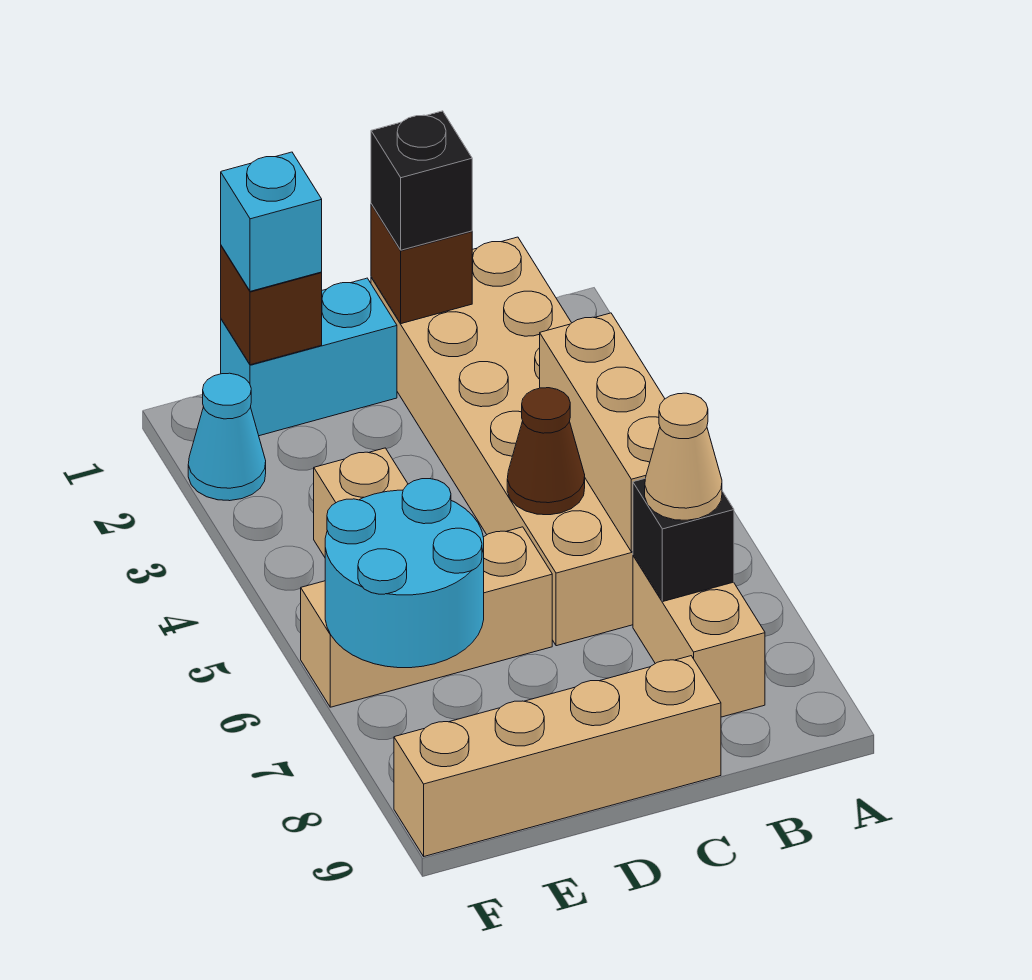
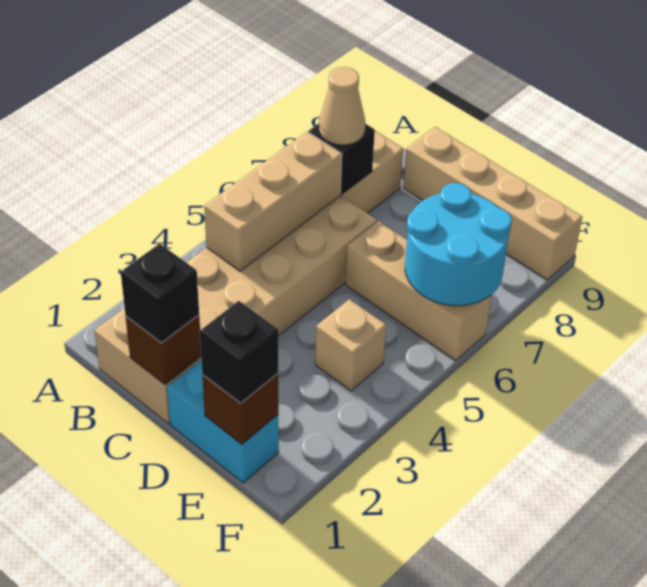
brown cone C5 level 2 -> none
cyan brick E1 level 3 -> black brick E1 level 3
cyan cone F2 level 1 -> none

